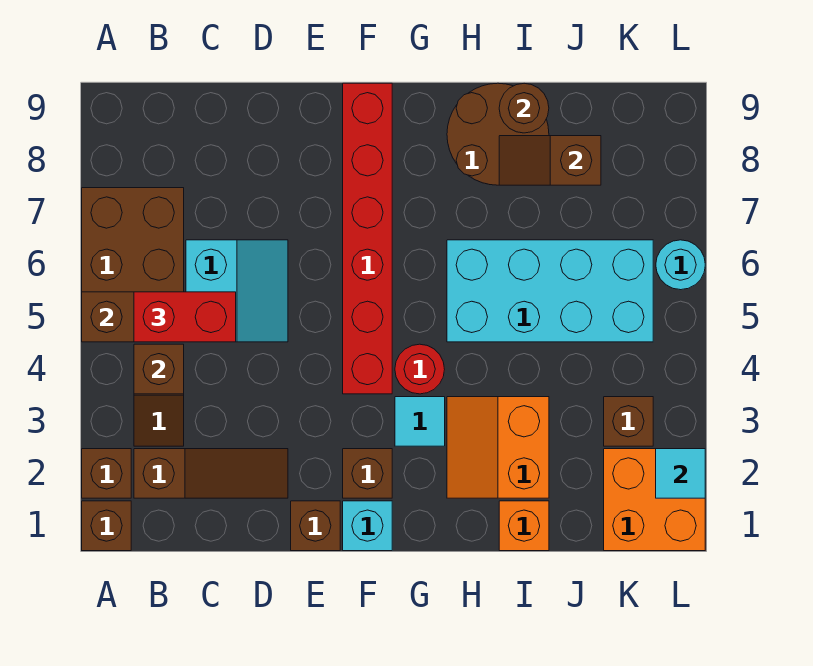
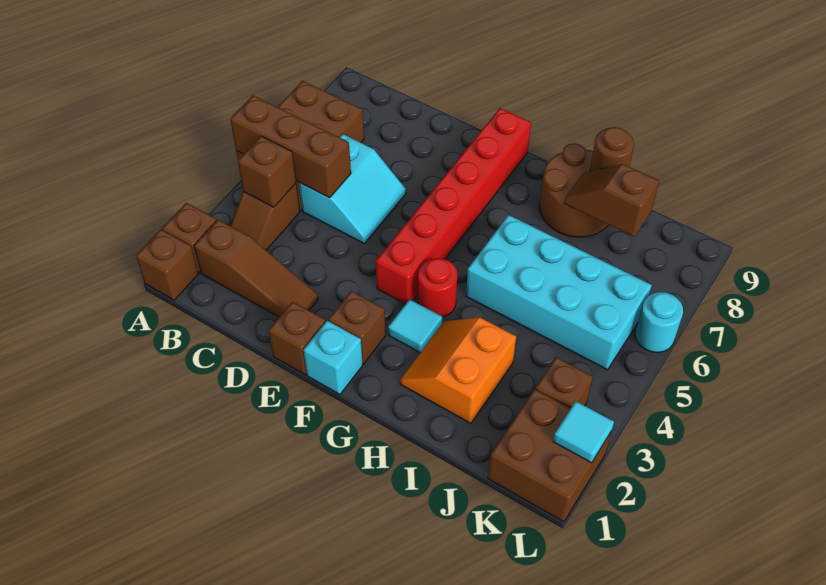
red brick B5:C5 level 3 -> none
orange brick I1 level 1 -> none
orange brick K1:L2 level 1 -> brown brick K1:L2 level 1

